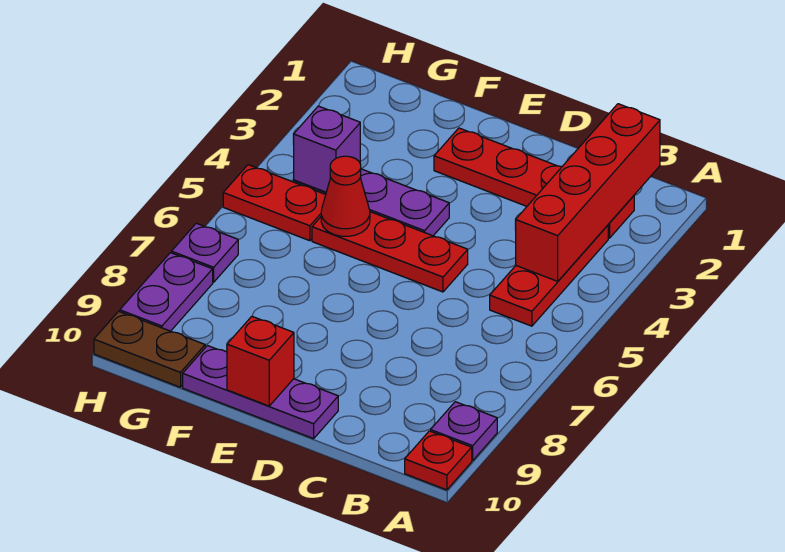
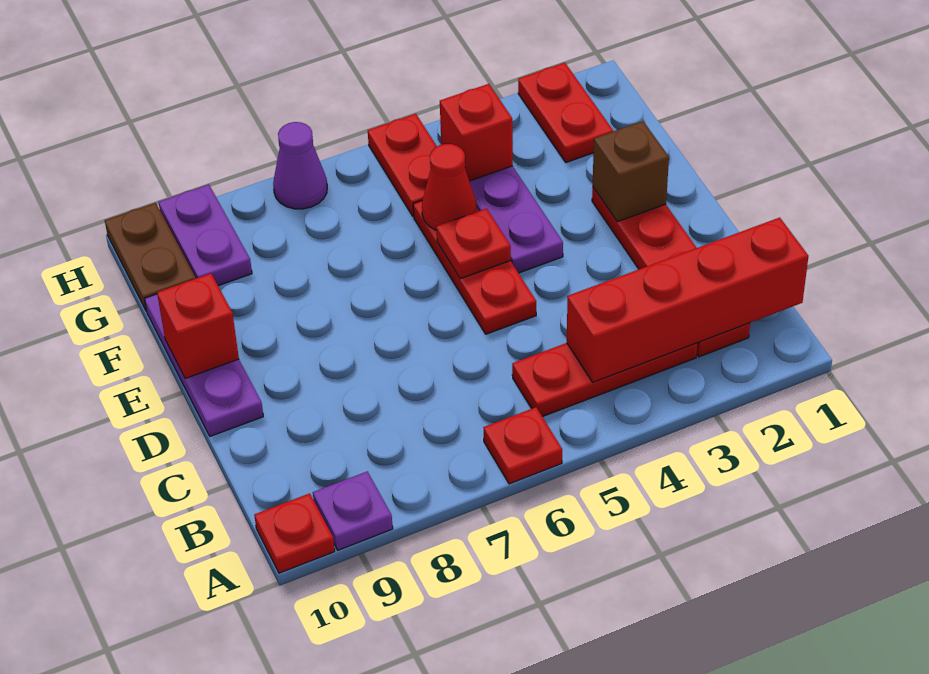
none -> red plate A6 level 1
none -> brown brick E2 level 2
none -> red plate E5 level 2
none -> red plate G2:H2 level 1
purple brick G4 level 2 -> red brick G4 level 2
purple plate H7 level 1 -> purple cone H7 level 1
purple plate H8:H9 level 1 -> purple plate G9:H9 level 1

